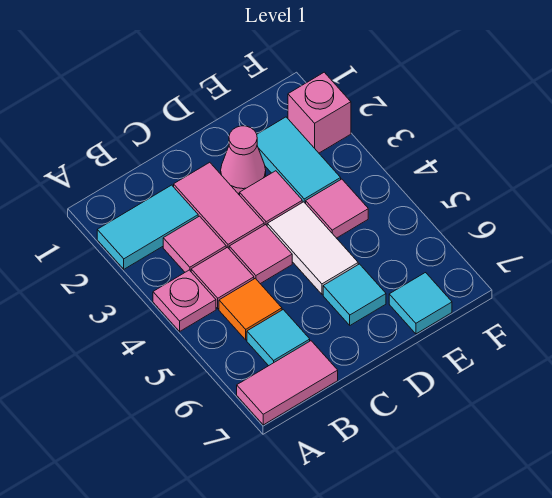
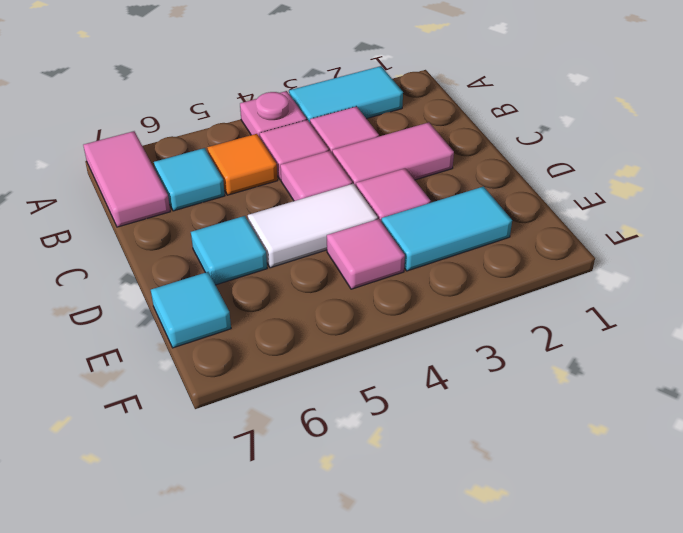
cyan tile A2:B2 level 1 -> cyan tile A2:A3 level 1
pink cone D2 level 1 -> none
pink brick F2 level 1 -> none

